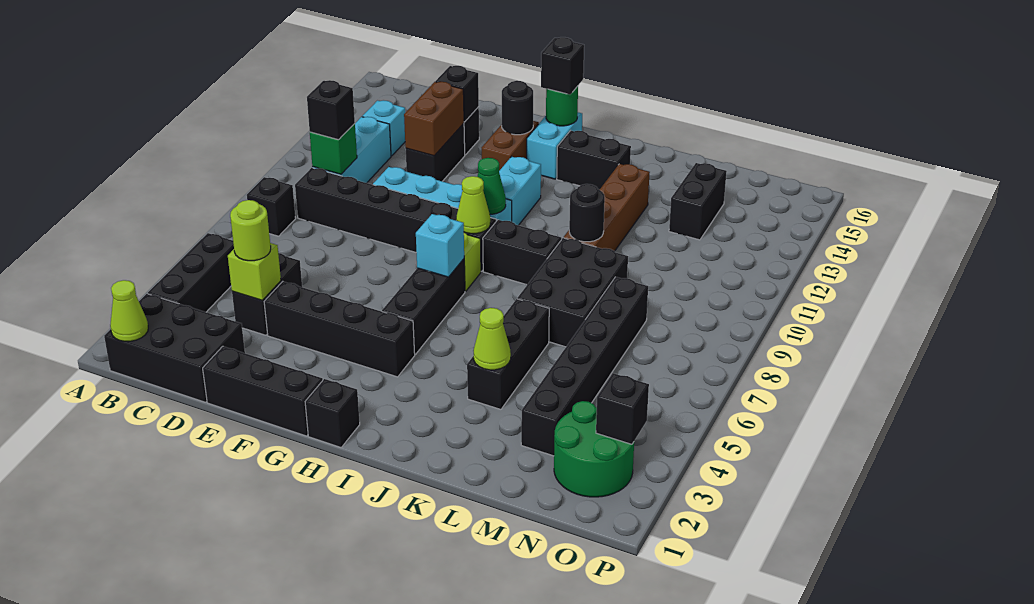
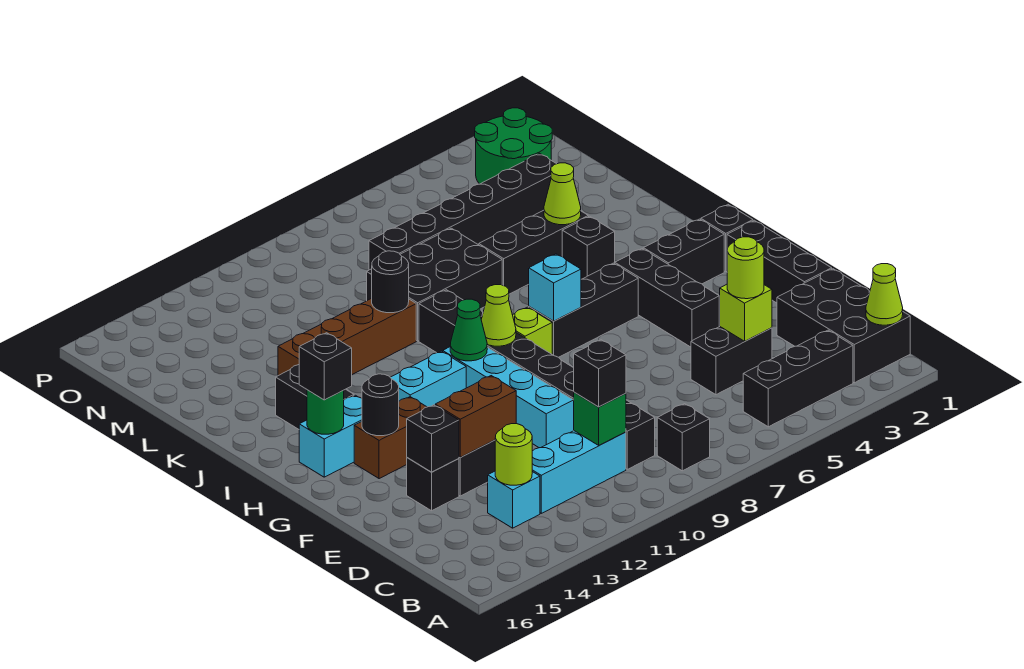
none -> lime round brick C13 level 2
black brick E4:H4 level 1 -> black brick F4:H4 level 1
black brick M13:M14 level 1 -> black brick H2:H3 level 1
black brick O3 level 2 -> black brick J4 level 1

